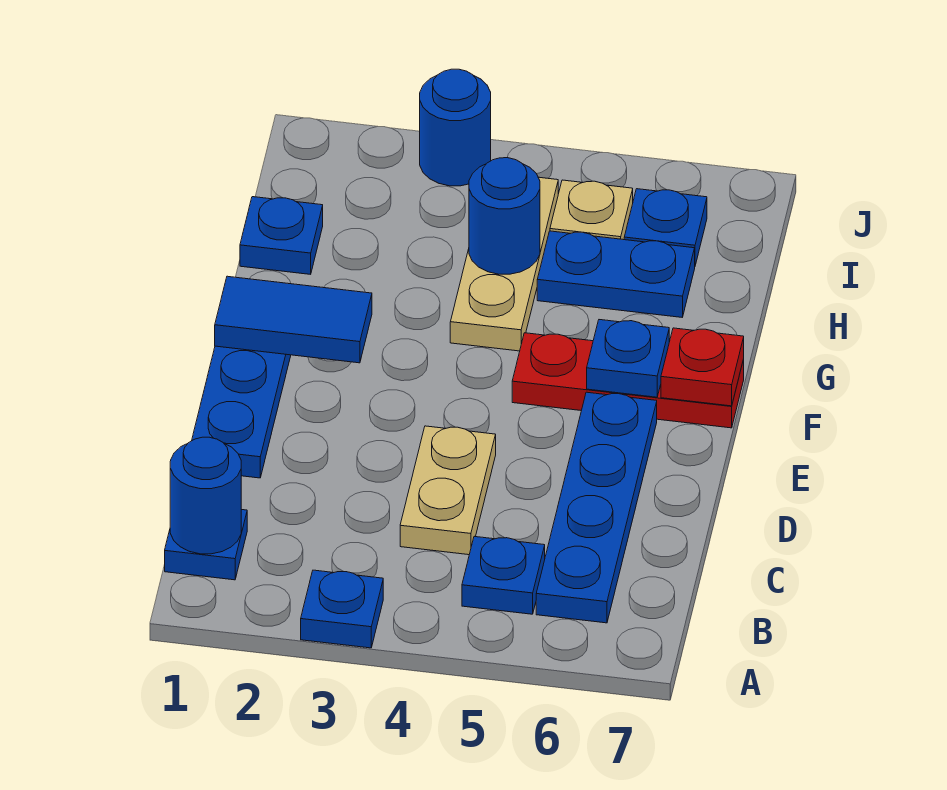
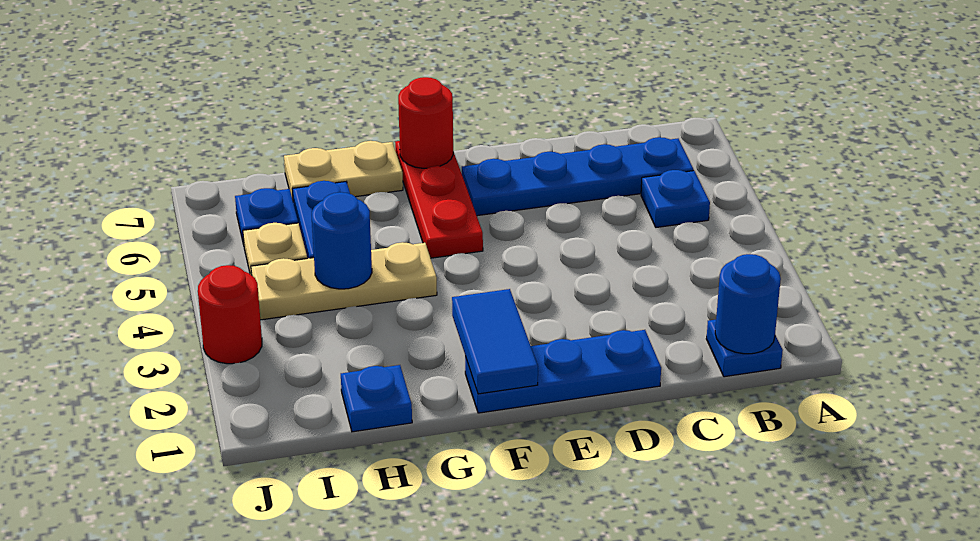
blue plate A3 level 1 -> none
tan plate C4:D4 level 1 -> tan plate G7:H7 level 1
blue plate F6 level 2 -> none
red plate F7 level 2 -> red round brick F7 level 2
blue round brick J3 level 1 -> red round brick J3 level 1

